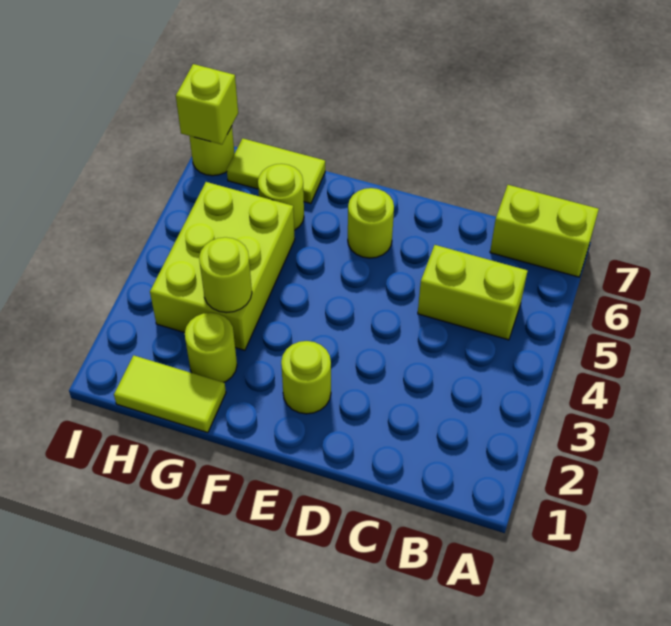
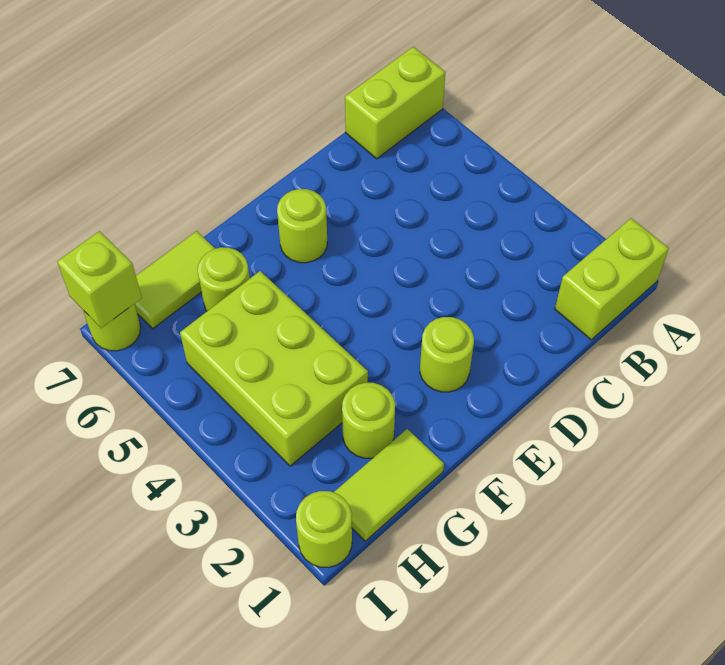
lime brick B5:C5 level 1 -> lime brick A1:B1 level 1
lime round brick G3 level 2 -> lime round brick I1 level 1

